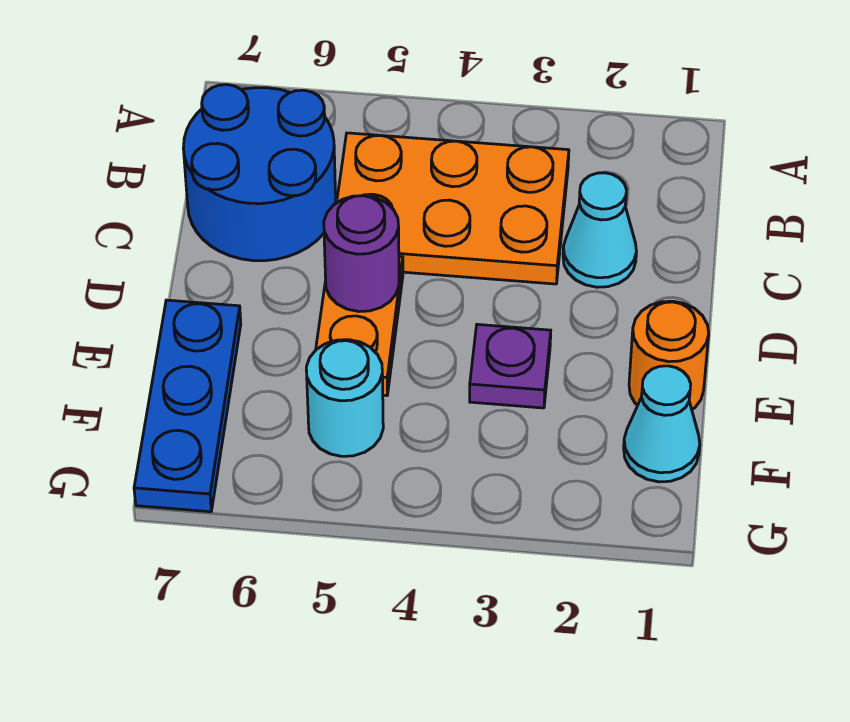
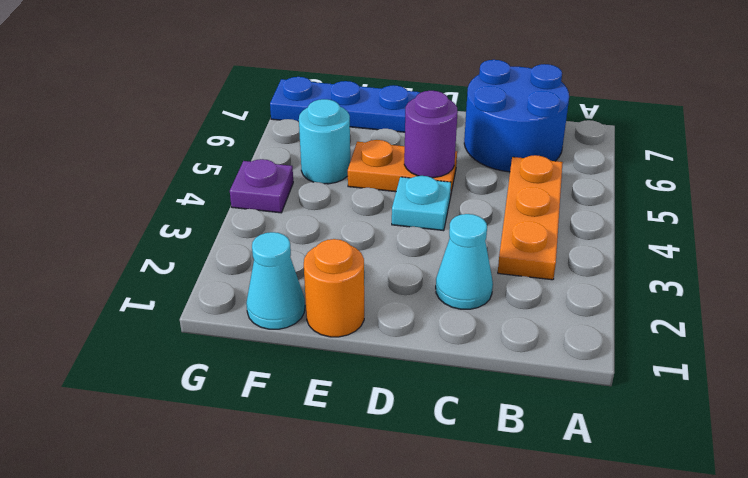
orange plate B3:C5 level 1 -> orange plate B3:B5 level 1
none -> cyan plate D4 level 1
purple plate E3 level 1 -> purple plate G4 level 1

